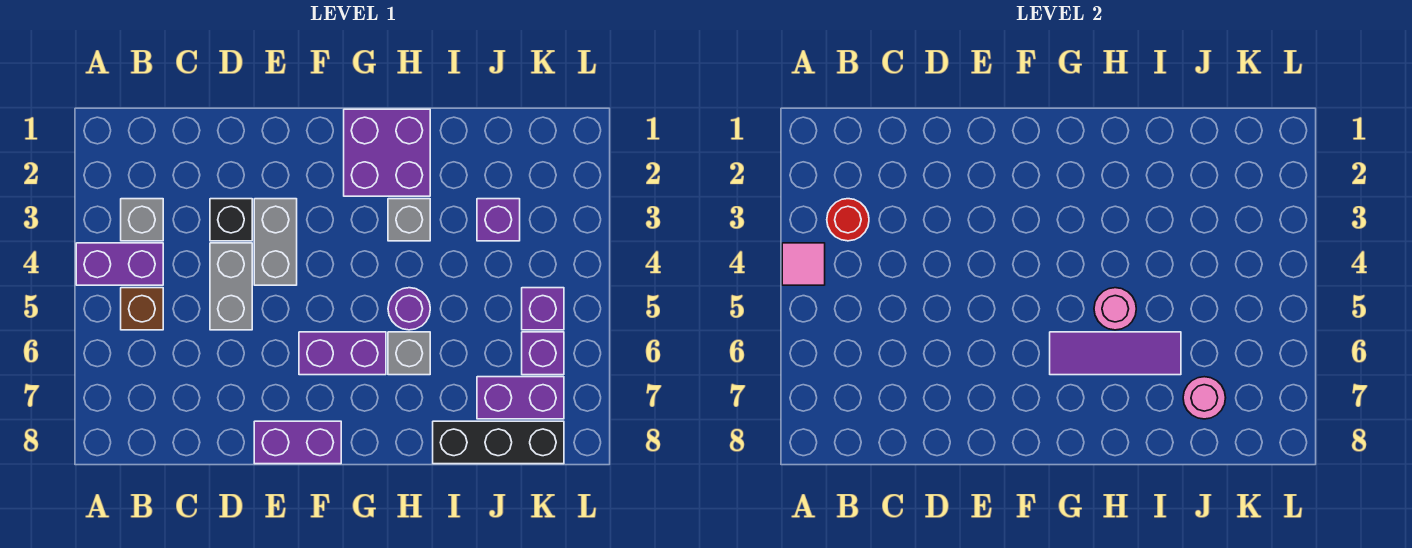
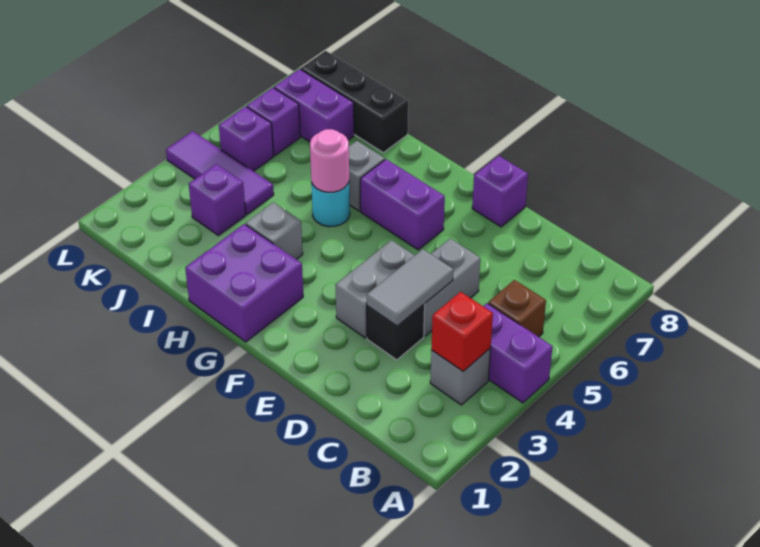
pink tile A4 level 2 -> none
red round brick B3 level 2 -> red brick B3 level 2
none -> grey tile D3:D4 level 2
purple brick E8:F8 level 1 -> purple brick E8 level 1
purple tile G6:I6 level 2 -> purple tile J4:L4 level 1
purple round brick H5 level 1 -> cyan round brick H5 level 1
pink round brick J7 level 2 -> none

